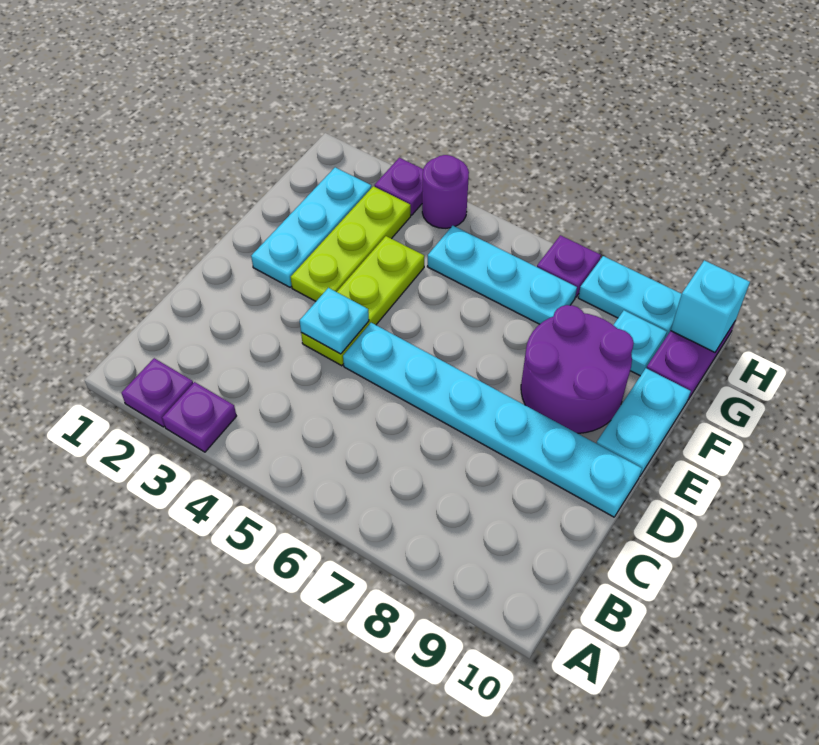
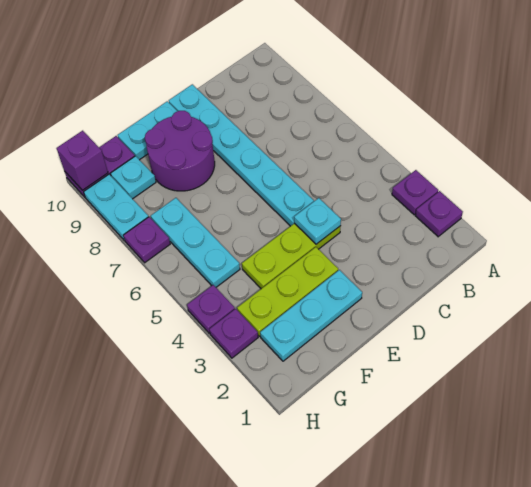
purple round brick H4 level 1 -> purple plate H4 level 1
cyan brick H10 level 2 -> purple brick H10 level 2

